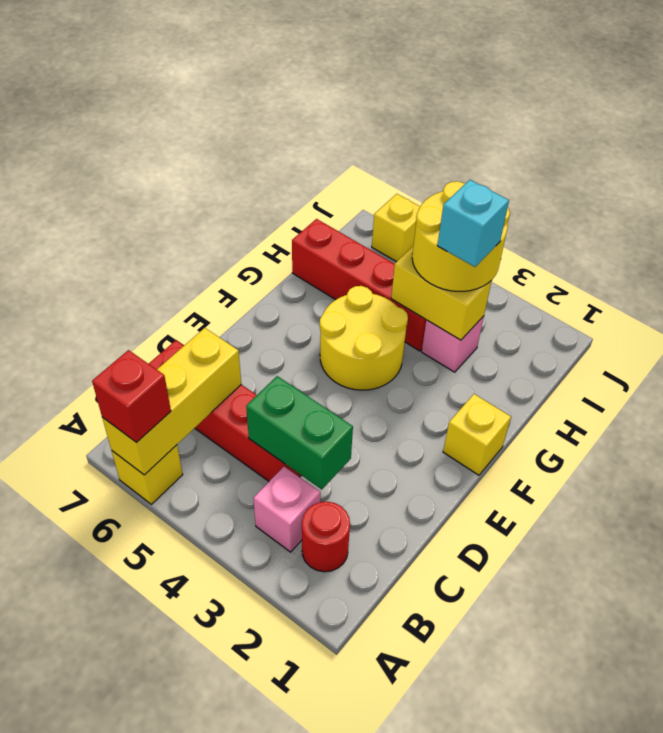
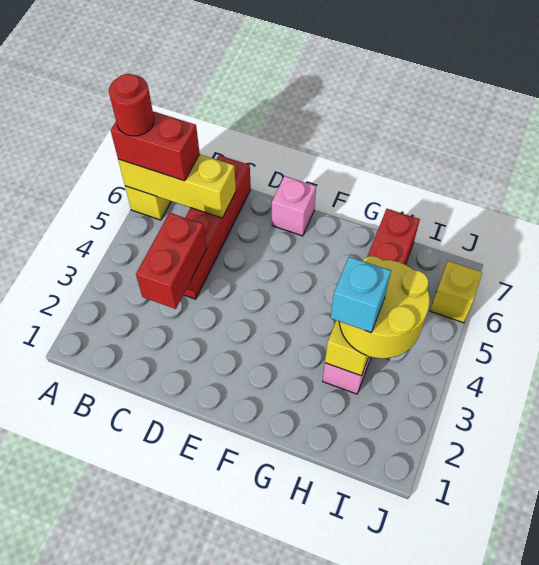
red brick A6 level 3 -> red brick A6:B6 level 3
red round brick B2 level 1 -> red round brick A6 level 4
pink brick B3 level 1 -> pink brick E7 level 1
green brick C3:C4 level 2 -> red brick C3:C4 level 2
yellow brick F1 level 1 -> none
yellow round brick F4:G5 level 1 -> none

